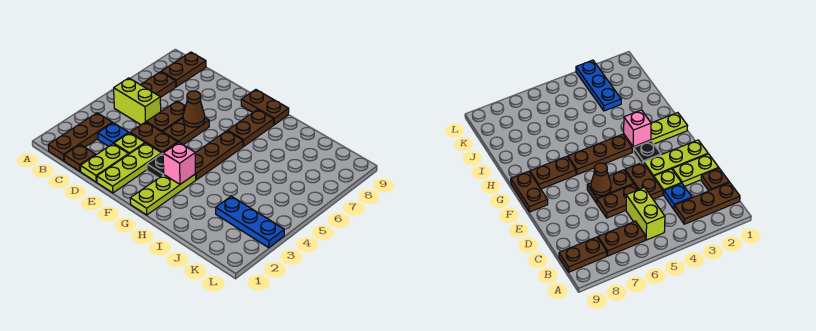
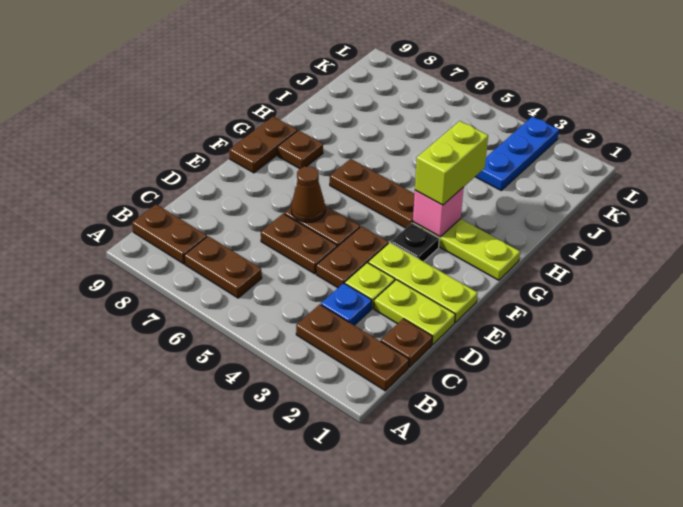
lime brick B5:C5 level 1 -> lime brick G3:H3 level 3
brown plate G7:G8 level 1 -> brown plate G8 level 1

